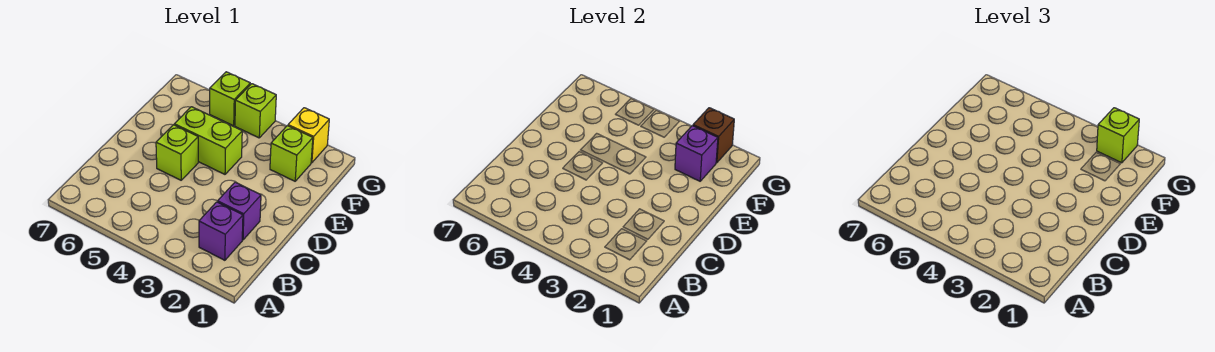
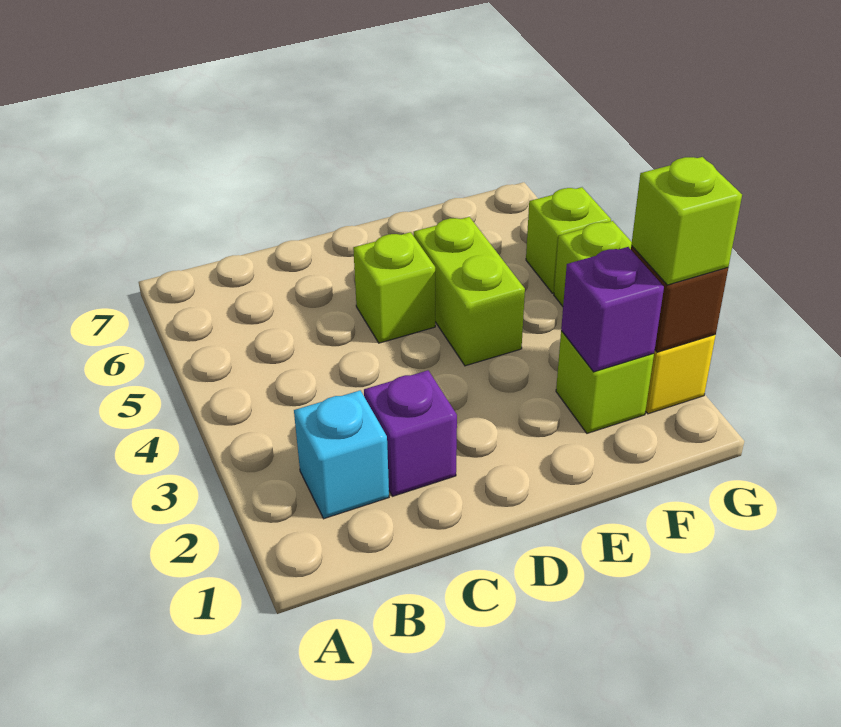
purple brick B2 level 1 -> cyan brick B2 level 1

